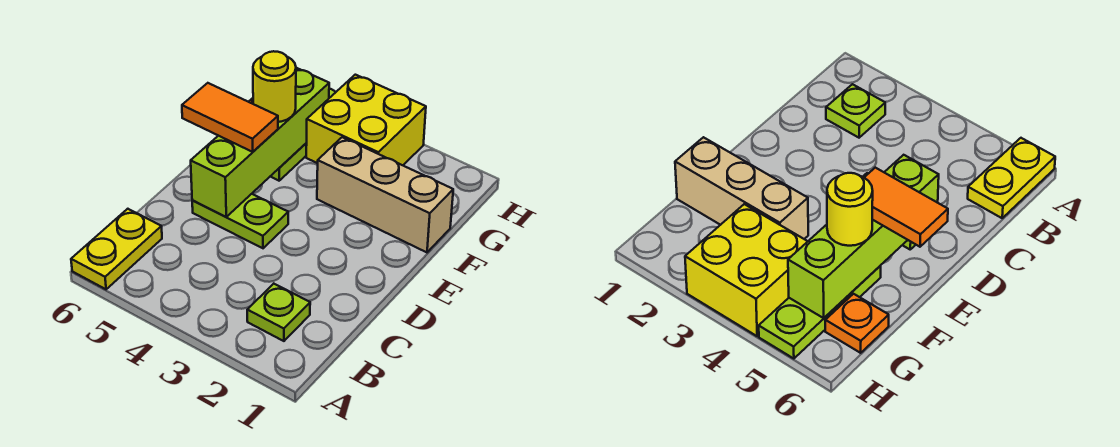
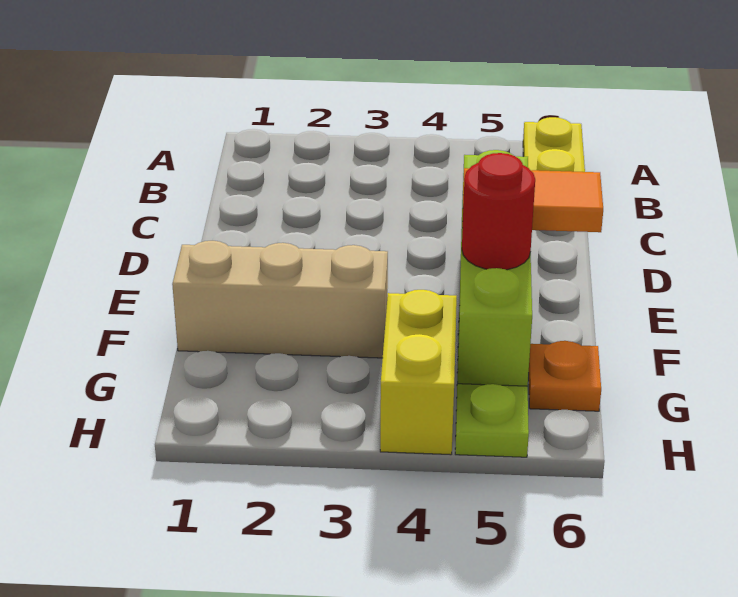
lime plate B2 level 1 -> none
lime plate D4:D5 level 1 -> none
yellow round brick F5 level 3 -> red round brick F5 level 3
yellow brick G3:H4 level 1 -> yellow brick G4:H4 level 1

